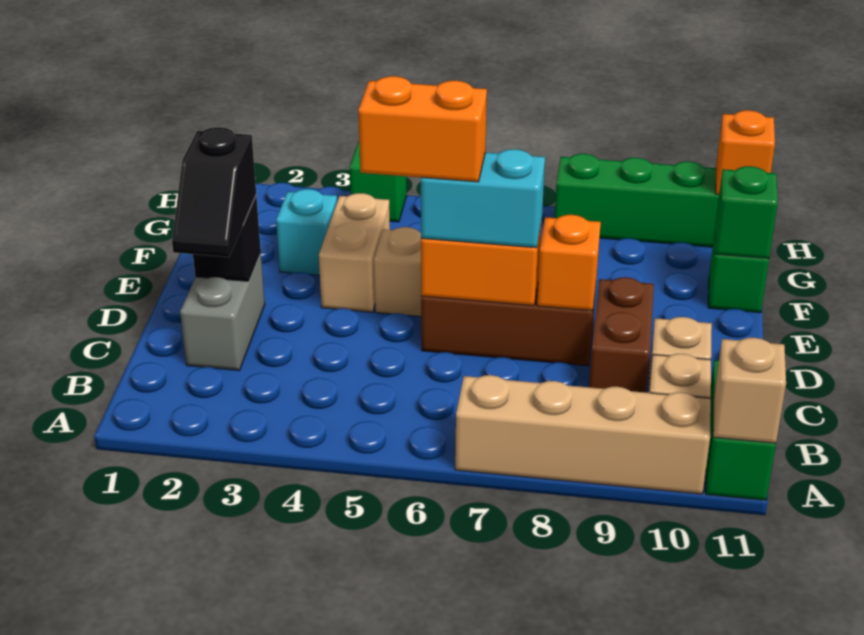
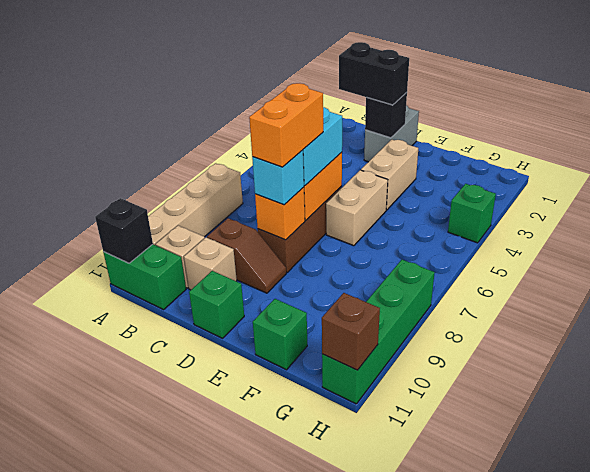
tan brick A11 level 2 -> black brick A11 level 2
grey brick C2:D2 level 1 -> grey brick D1:D2 level 1
black slope C2:D2 level 3 top D -> black brick C2:D2 level 3
brown brick C9:D9 level 1 -> brown slope C9:D9 level 1 top C
orange brick D5:D6 level 4 -> orange brick D7:D8 level 4
tan brick E4:F4 level 1 -> tan brick E3:E4 level 1
cyan brick F3 level 1 -> cyan brick D8 level 3
green brick F11 level 2 -> green brick D11 level 1
orange brick H11 level 2 -> brown brick H11 level 2

